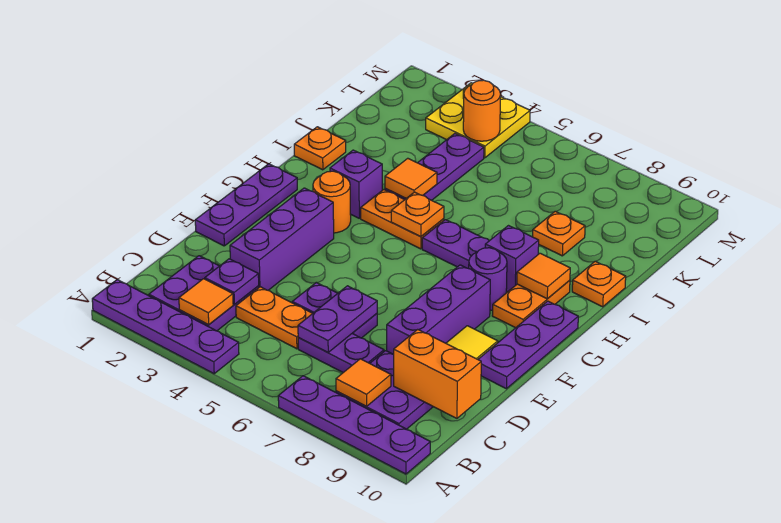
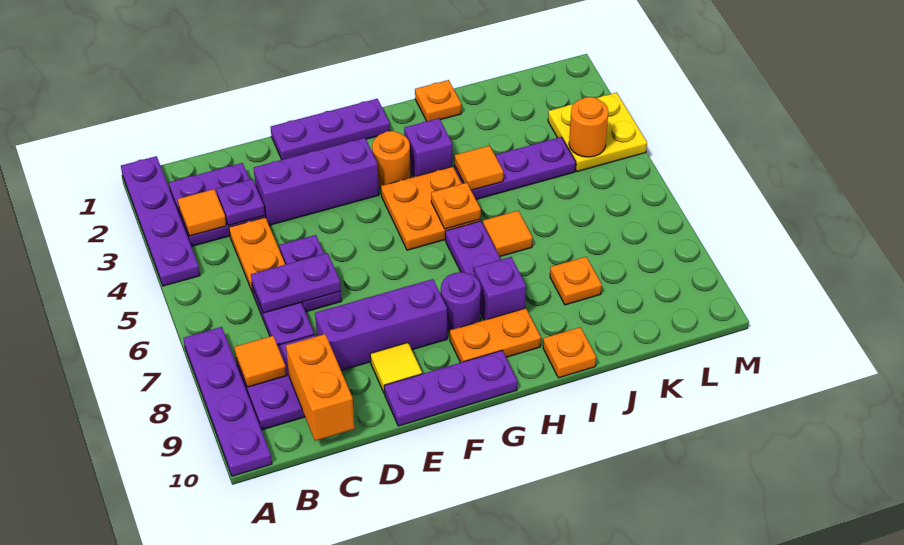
orange plate H4:H5 level 1 -> orange plate G4:H5 level 1
orange tile H9 level 2 -> orange tile I6 level 1

